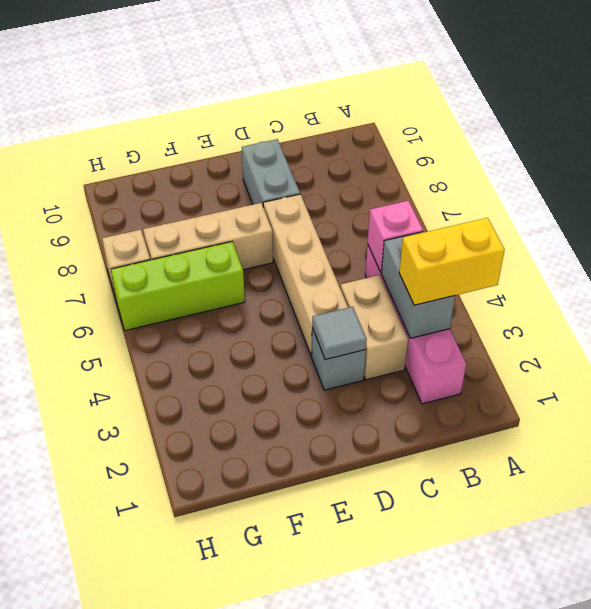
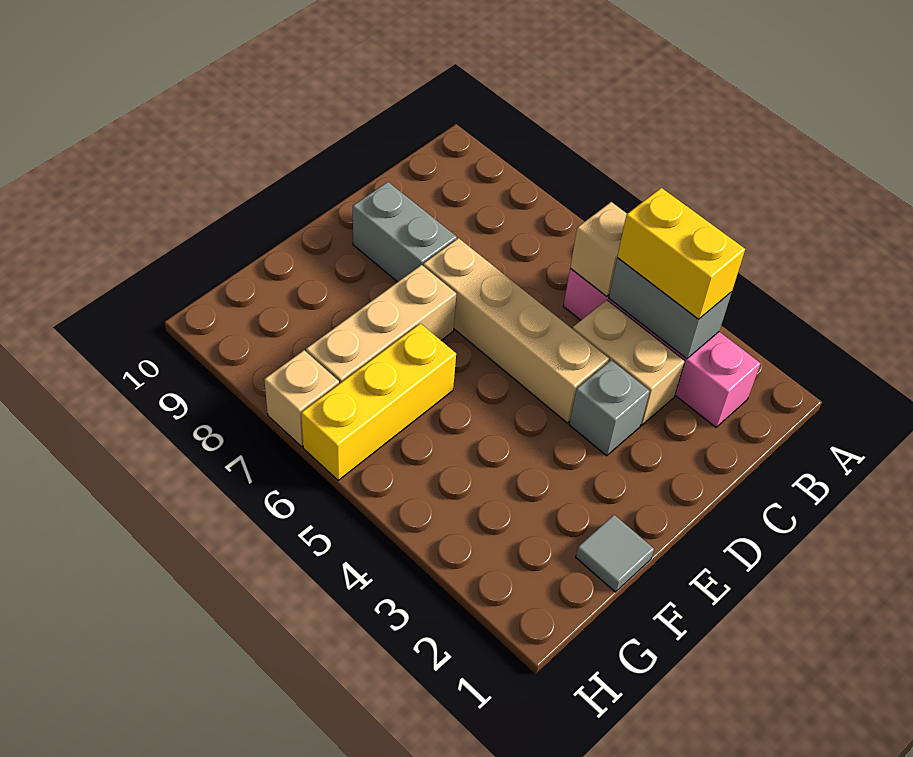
yellow brick A3:B3 level 3 -> yellow brick B3:B4 level 3
pink brick B5 level 2 -> tan brick B5 level 2
grey tile D3 level 2 -> grey tile F1 level 1
lime brick F6:H6 level 1 -> yellow brick F6:H6 level 1

